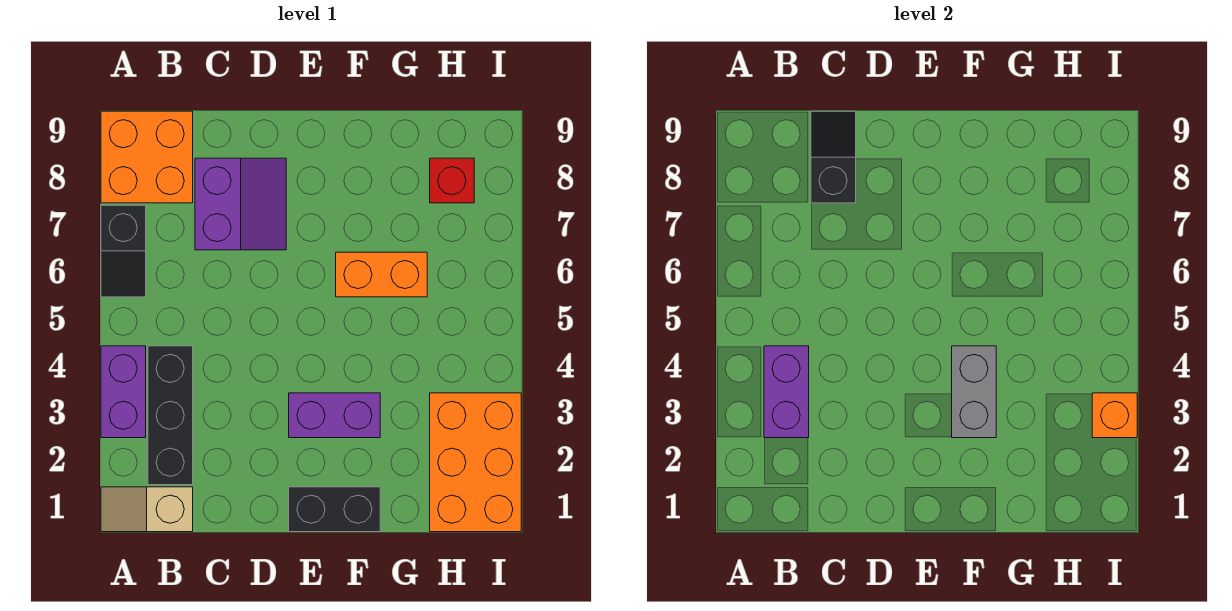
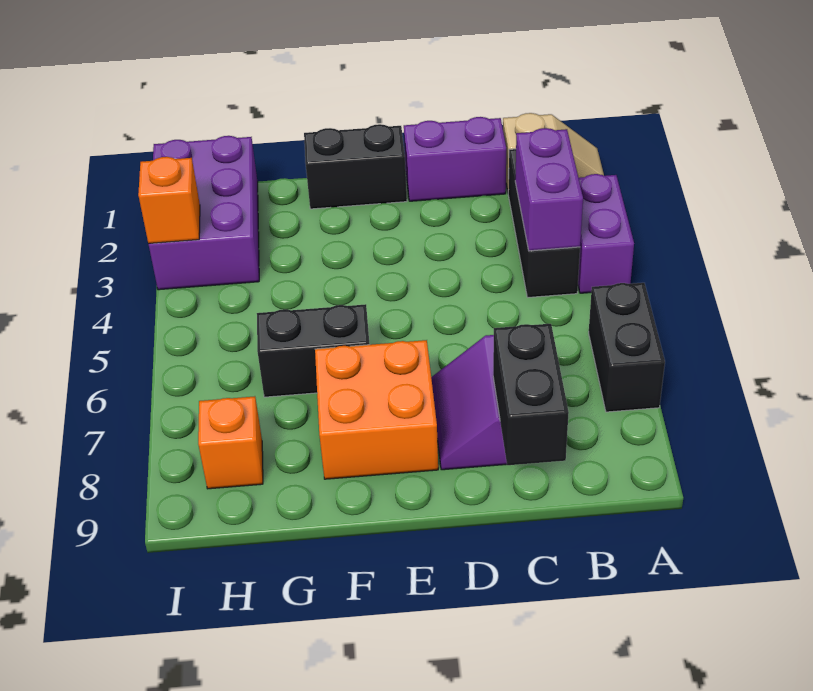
black slope A6:A7 level 1 top 7 -> black brick A6:A7 level 1
orange brick A8:B9 level 1 -> orange brick E7:F8 level 1
black slope C8:C9 level 2 top 8 -> black brick C8:C9 level 2
purple brick E3:F3 level 1 -> purple brick C1:D1 level 1
grey brick F3:F4 level 2 -> none
orange brick F6:G6 level 1 -> black brick F6:G6 level 1
orange brick H1:I3 level 1 -> purple brick H1:I3 level 1
red brick H8 level 1 -> orange brick H8 level 1

